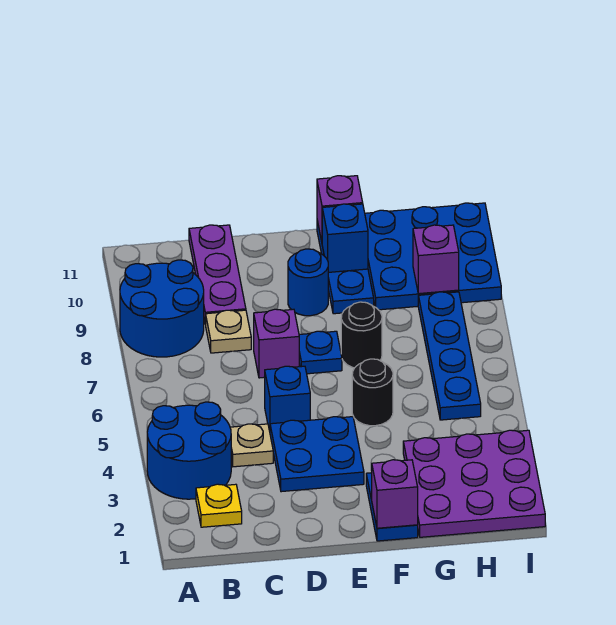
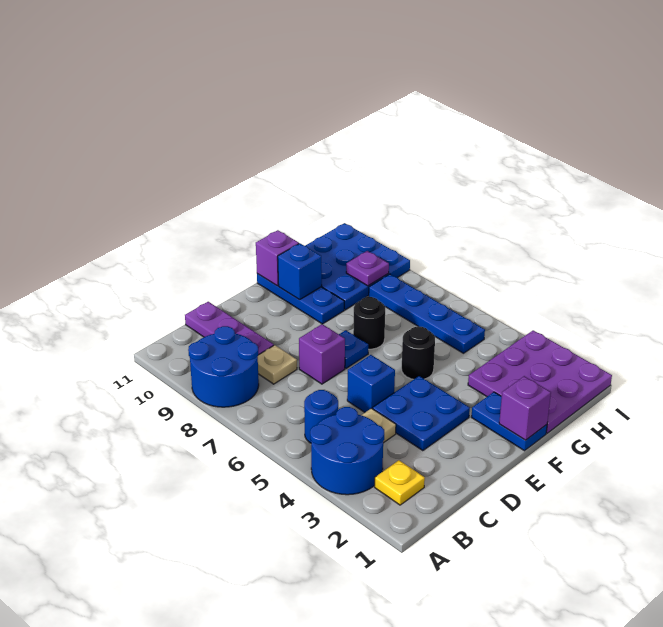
blue round brick E9 level 1 -> blue round brick B5 level 1
purple brick H9 level 2 -> purple plate H9 level 2

